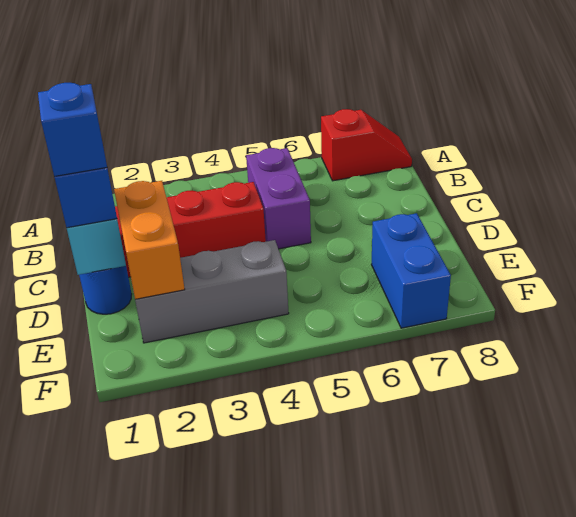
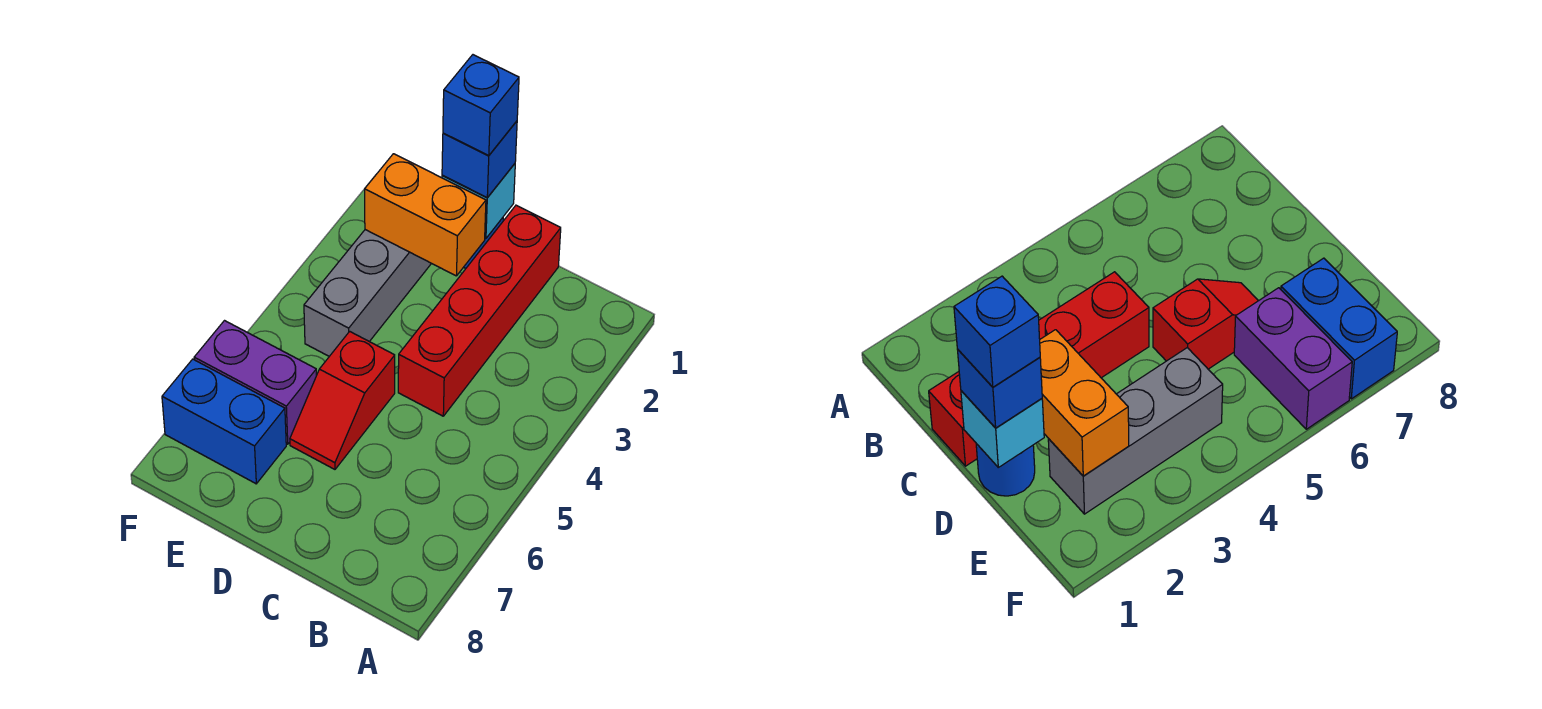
red slope A7:A8 level 1 top 7 -> red slope D5:D6 level 1 top 5
purple brick B5:C5 level 1 -> purple brick E6:F6 level 1

